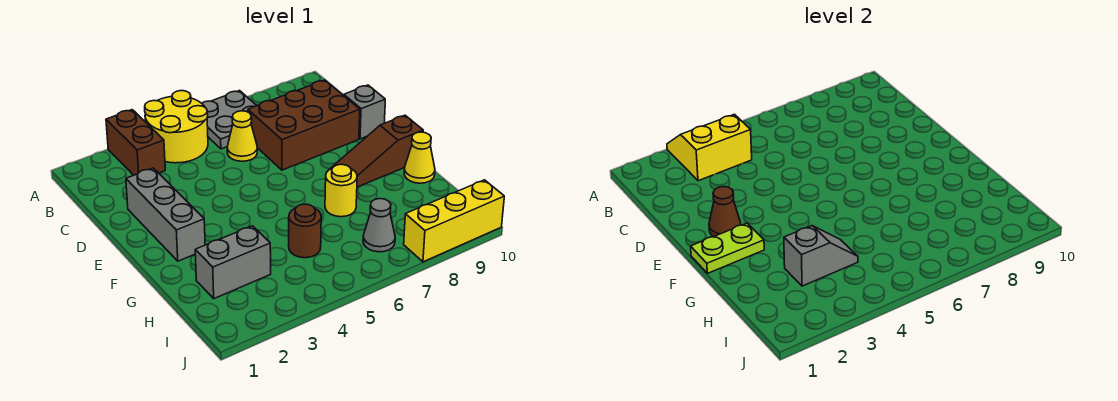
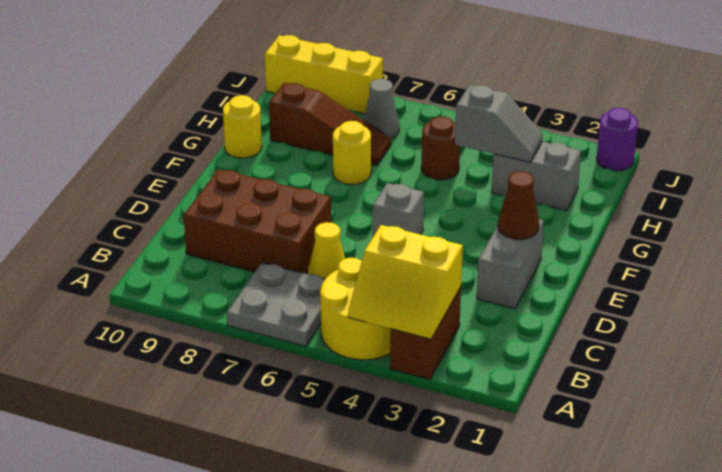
grey brick D2:F2 level 1 -> grey brick D2:E2 level 1
grey brick D10 level 1 -> grey brick E5 level 1
lime plate F1:F2 level 2 -> none
brown slope F8:F10 level 1 top 10 -> brown slope H7:H9 level 1 top 9
yellow cone G10 level 1 -> yellow round brick G10 level 1
grey slope H3:H4 level 2 top 3 -> grey slope H3:H4 level 2 top 4
none -> purple round brick J1 level 1

